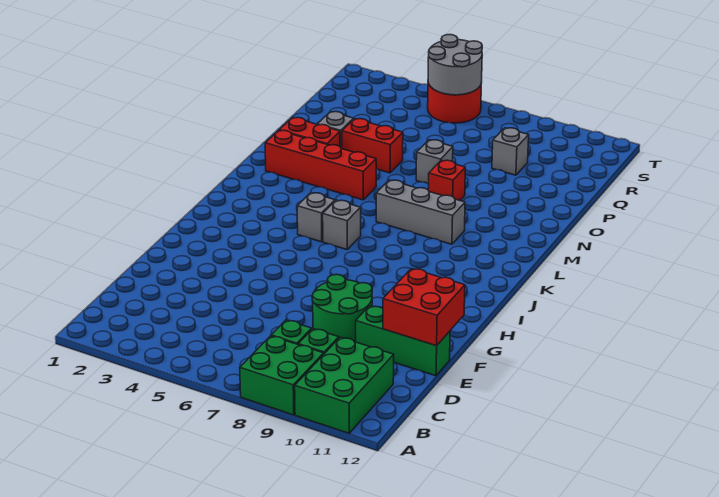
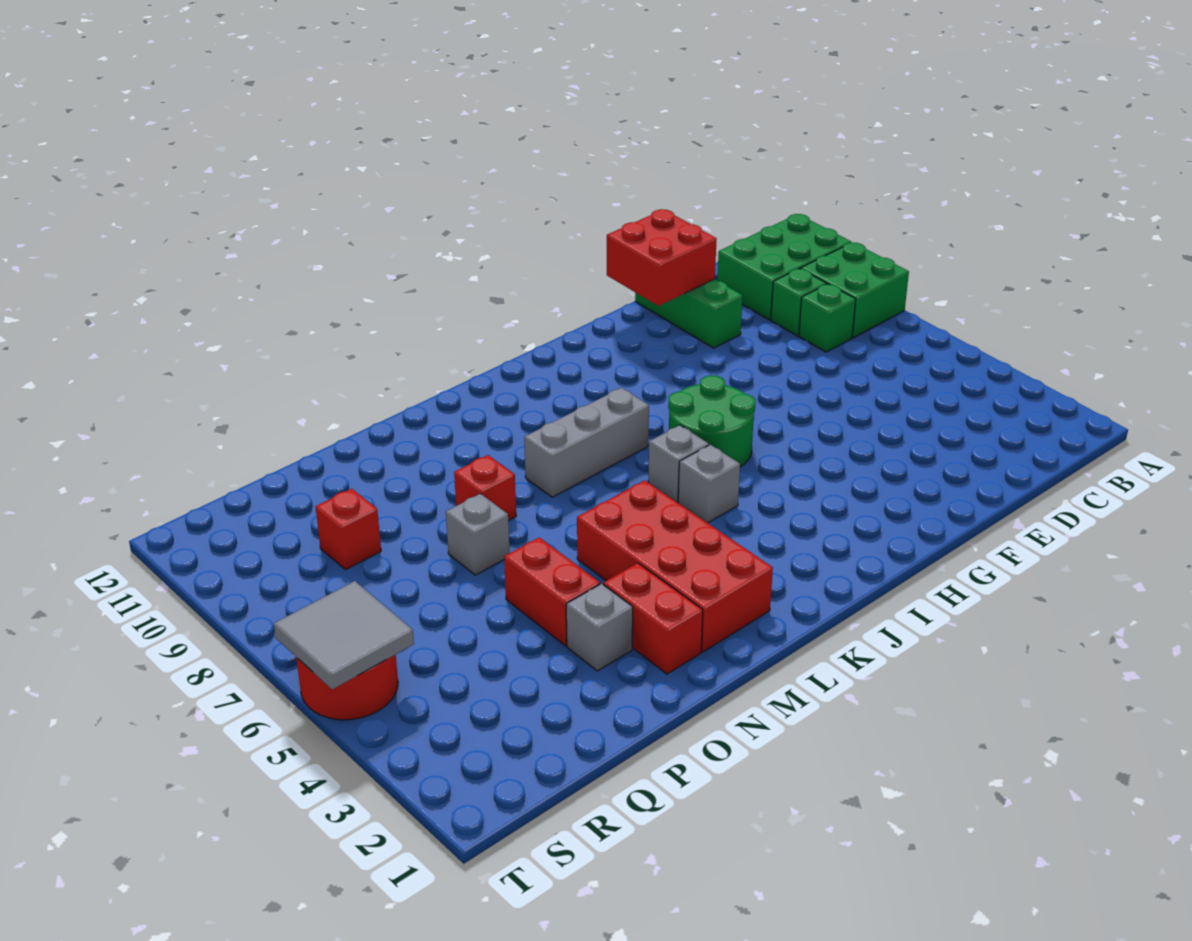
green round brick E8:F9 level 1 -> green round brick H6:I7 level 1
grey brick L7:L9 level 1 -> grey brick J8:L8 level 1
red brick M2:M5 level 1 -> red brick L2:M5 level 1
grey brick Q9 level 1 -> red brick Q9 level 1
grey round brick S5:T6 level 2 -> grey tile S5:T6 level 2

